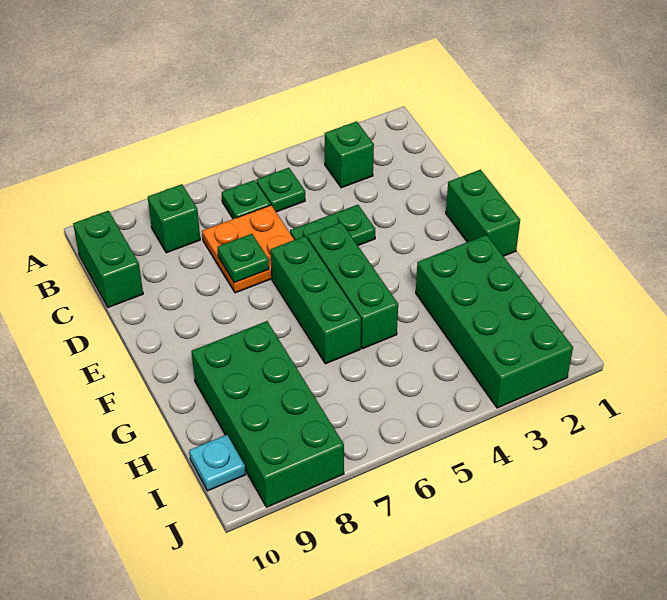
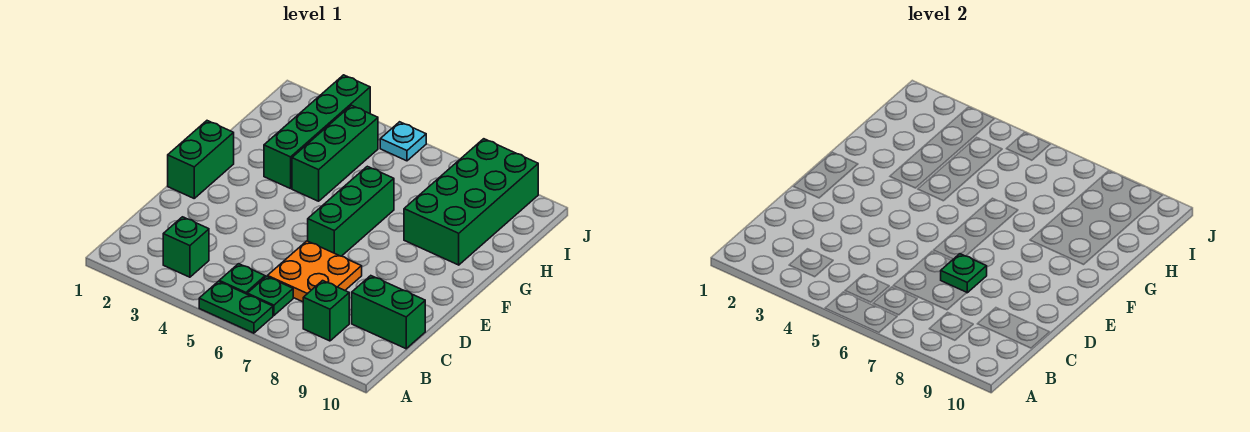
green brick B10:C10 level 1 -> green brick C9:C10 level 1
green plate D4:D5 level 1 -> green plate A5:A6 level 1
green brick E5:G5 level 1 -> green brick G4:I4 level 1
green brick G2:J3 level 1 -> green brick G3:J3 level 1
cyan plate I10 level 1 -> cyan plate J5 level 1

